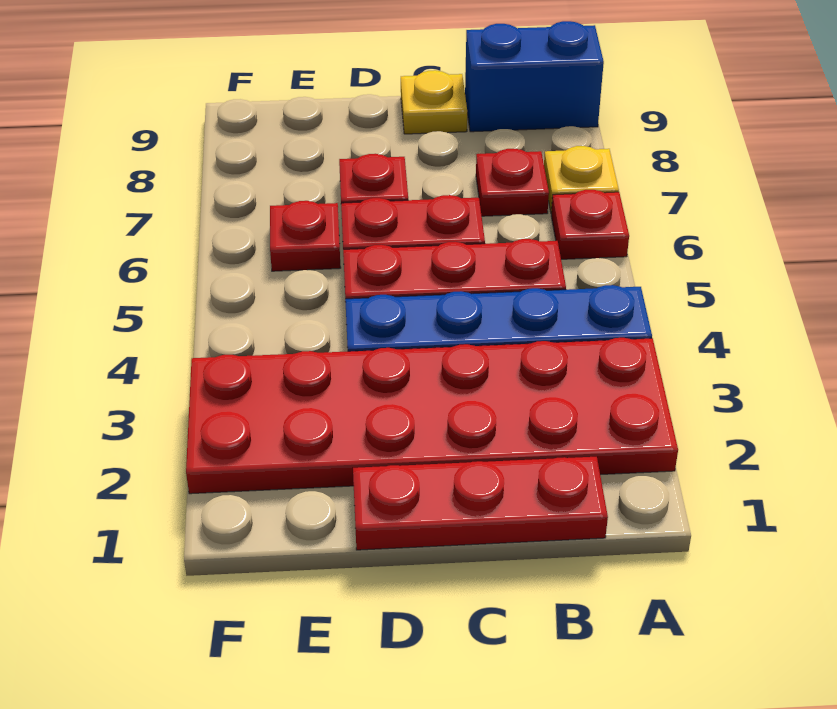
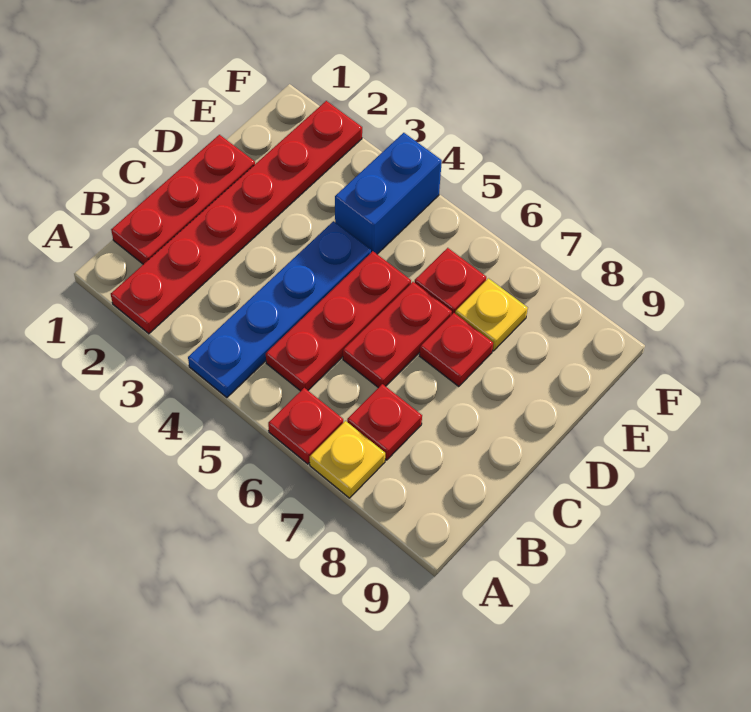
red plate A2:F3 level 1 -> red plate A2:F2 level 1
blue brick A9:B9 level 1 -> blue brick E4:F4 level 1
yellow plate C9 level 1 -> yellow plate E7 level 1

